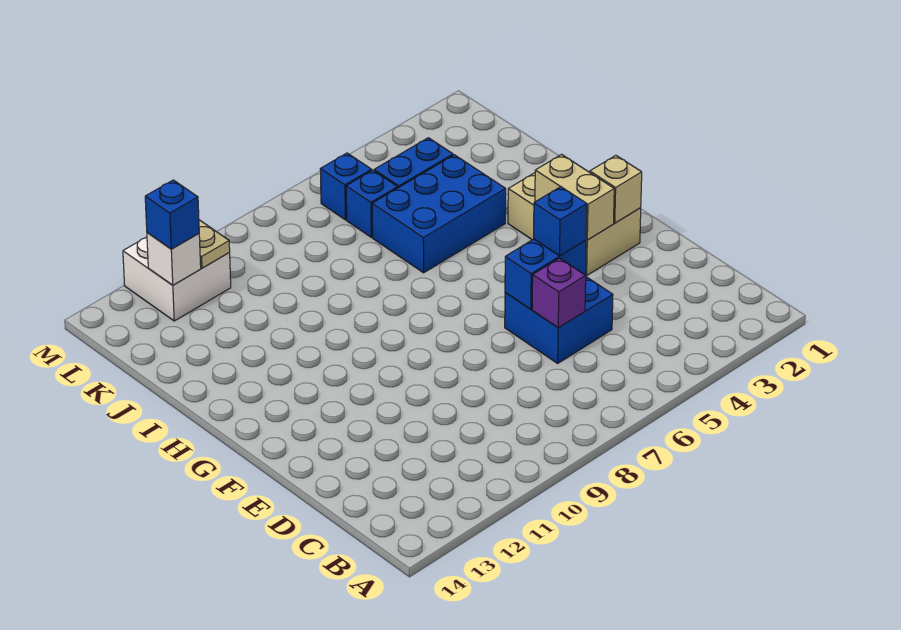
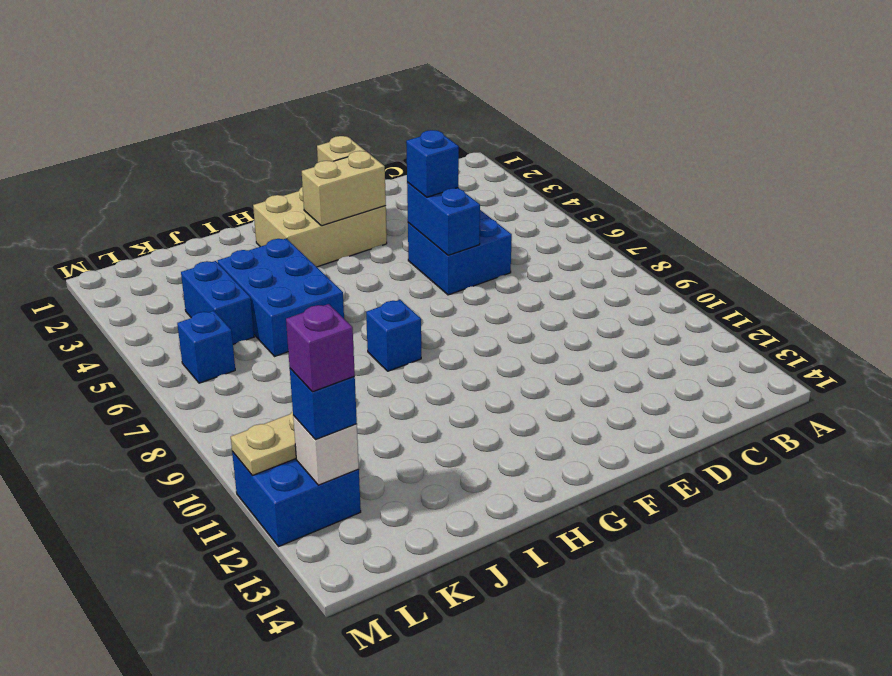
purple brick D6 level 2 -> purple brick L12 level 4
blue brick K6 level 1 -> blue brick H8 level 1
white brick L11:M12 level 1 -> blue brick L11:M12 level 1

